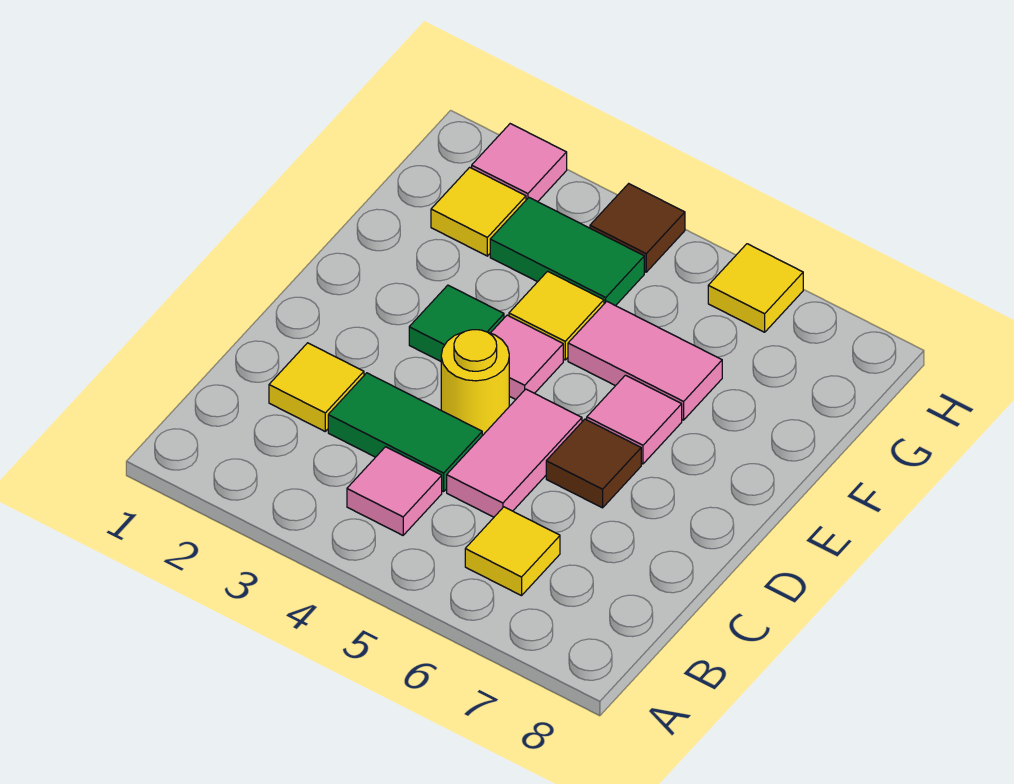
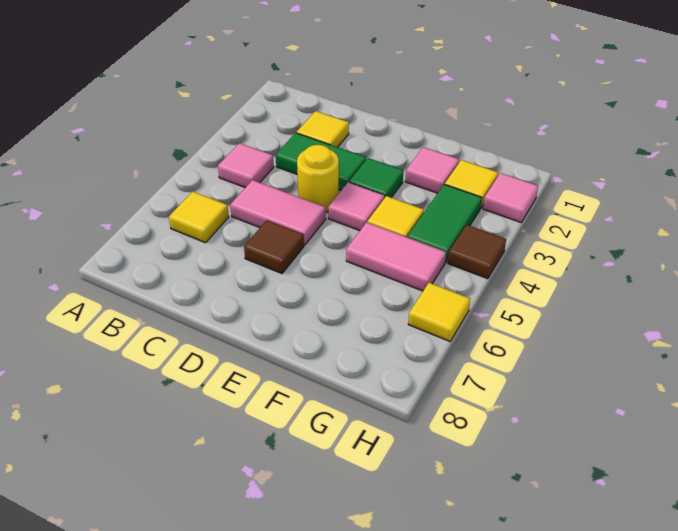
green tile C3:C4 level 1 -> green tile C3:D3 level 1
pink tile E6 level 1 -> pink tile F2 level 1
pink tile F5:F6 level 1 -> pink tile F5:G5 level 1

